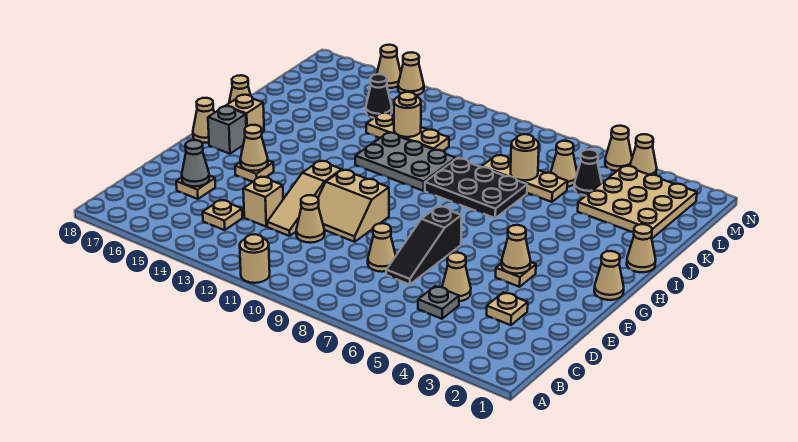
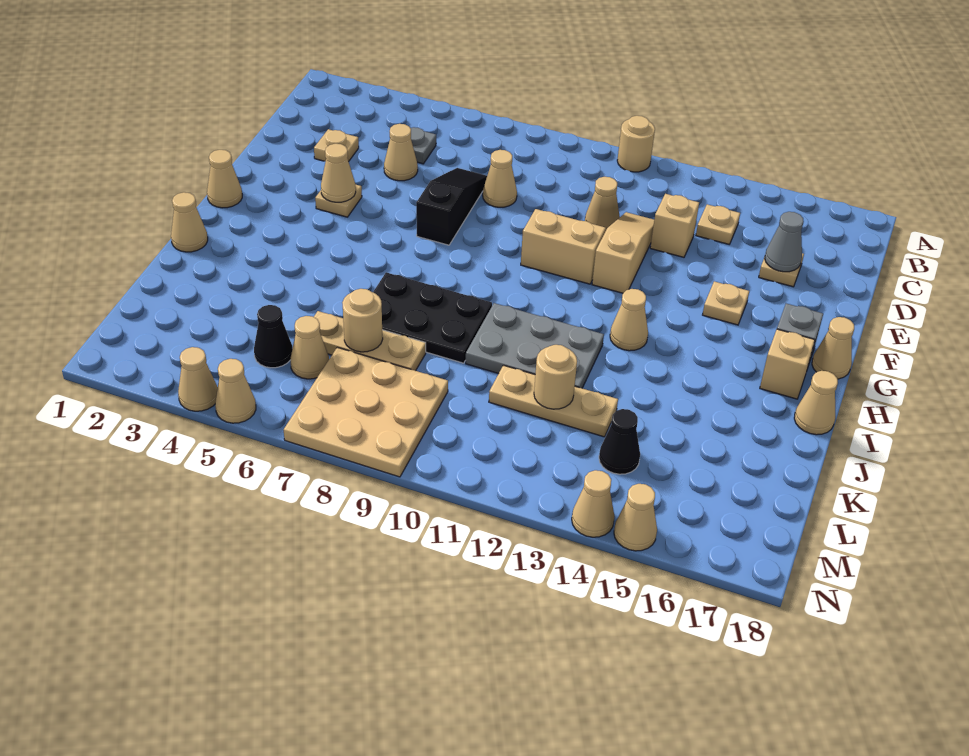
tan cone F15 level 2 -> tan cone H13 level 1
tan plate K2:M4 level 1 -> tan plate L7:N9 level 1

